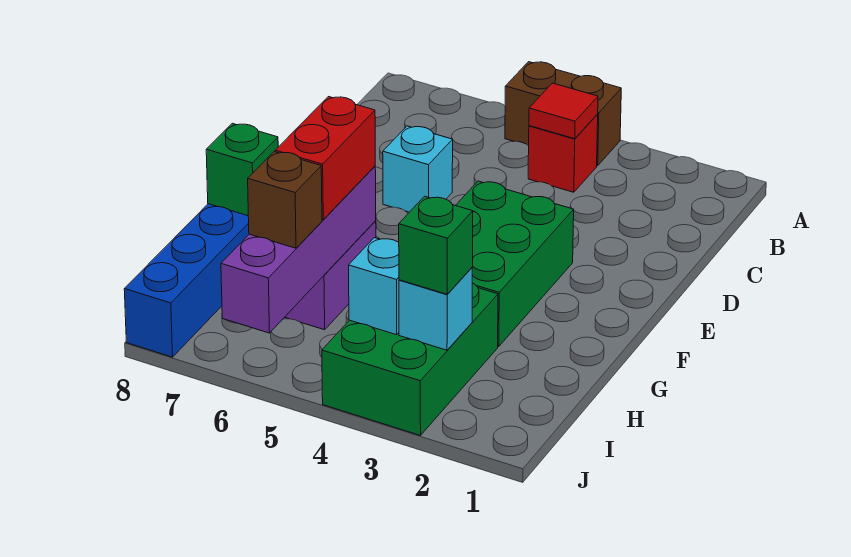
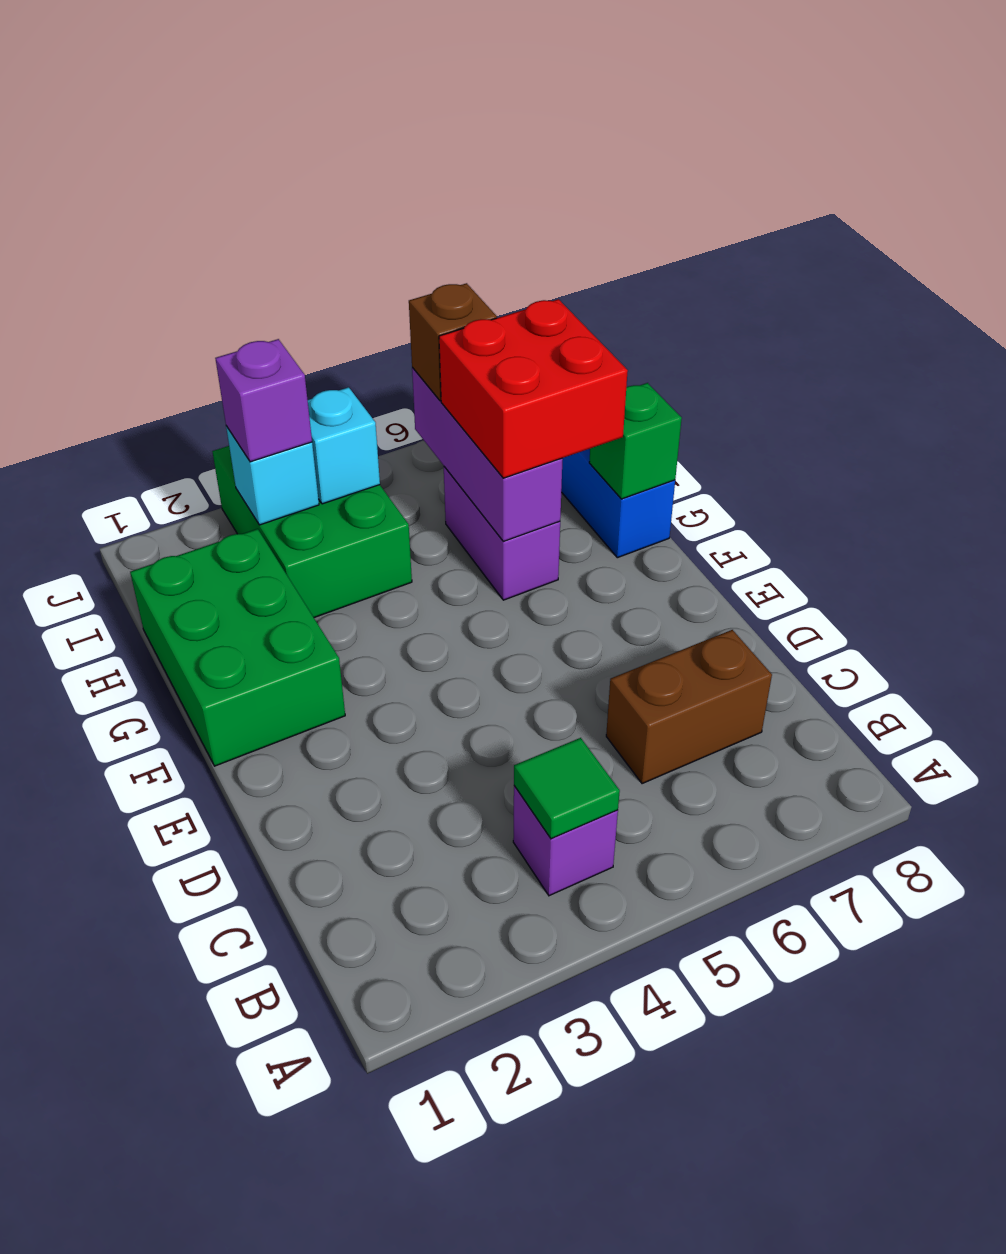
brown brick A4:A5 level 1 -> brown brick C6:C7 level 1
red brick B4 level 1 -> purple brick B4 level 1
red tile B4 level 2 -> green tile B4 level 2
cyan brick D6 level 1 -> none
green brick E3:G4 level 1 -> green brick F1:H2 level 1
purple brick G6:J6 level 2 -> purple brick G6:I6 level 2
red brick G6:H6 level 3 -> red brick G6:H7 level 3
green brick I3 level 3 -> purple brick I3 level 3

